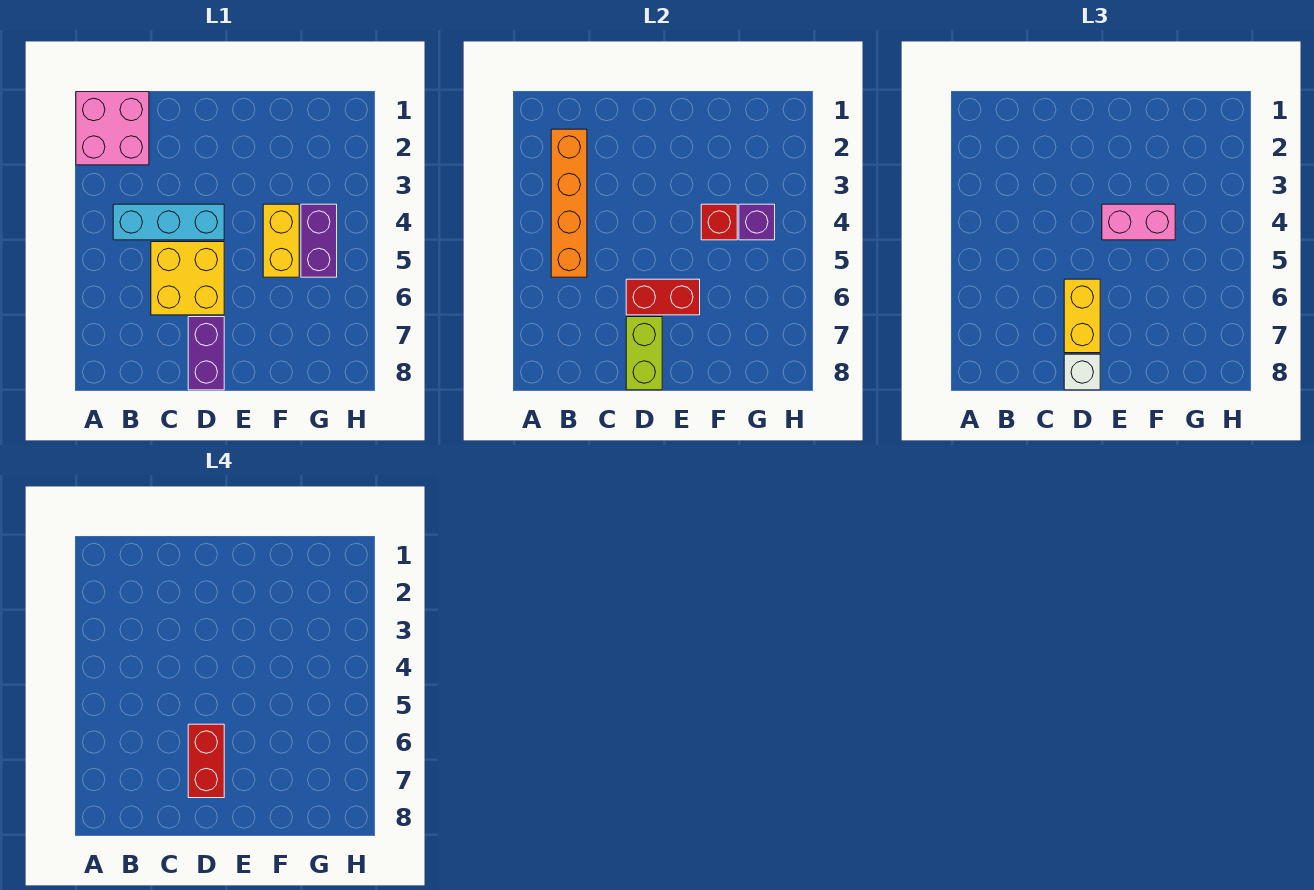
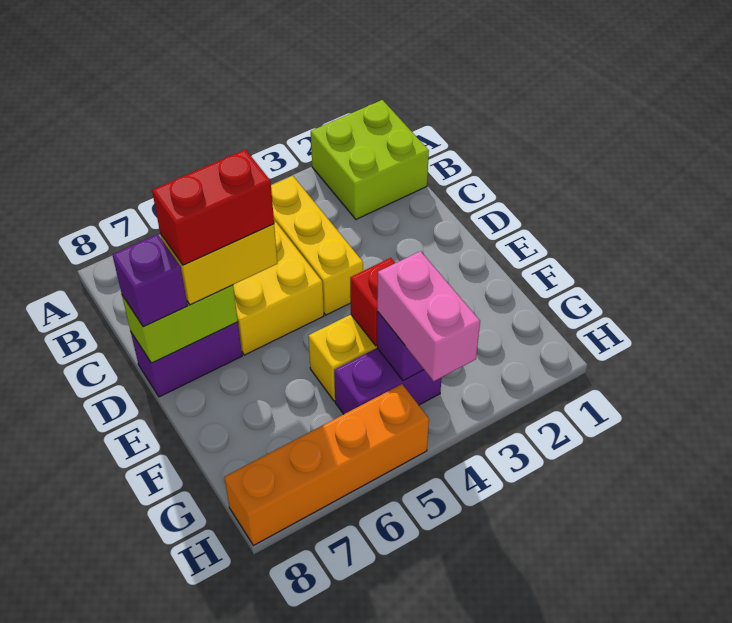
pink brick A1:B2 level 1 -> lime brick A1:B2 level 1
orange brick B2:B5 level 2 -> orange brick H5:H8 level 1
cyan brick B4:D4 level 1 -> yellow brick B4:D4 level 1
red brick D6:E6 level 2 -> none
white brick D8 level 3 -> purple brick D8 level 3
pink brick E4:F4 level 3 -> pink brick G4:H4 level 3

